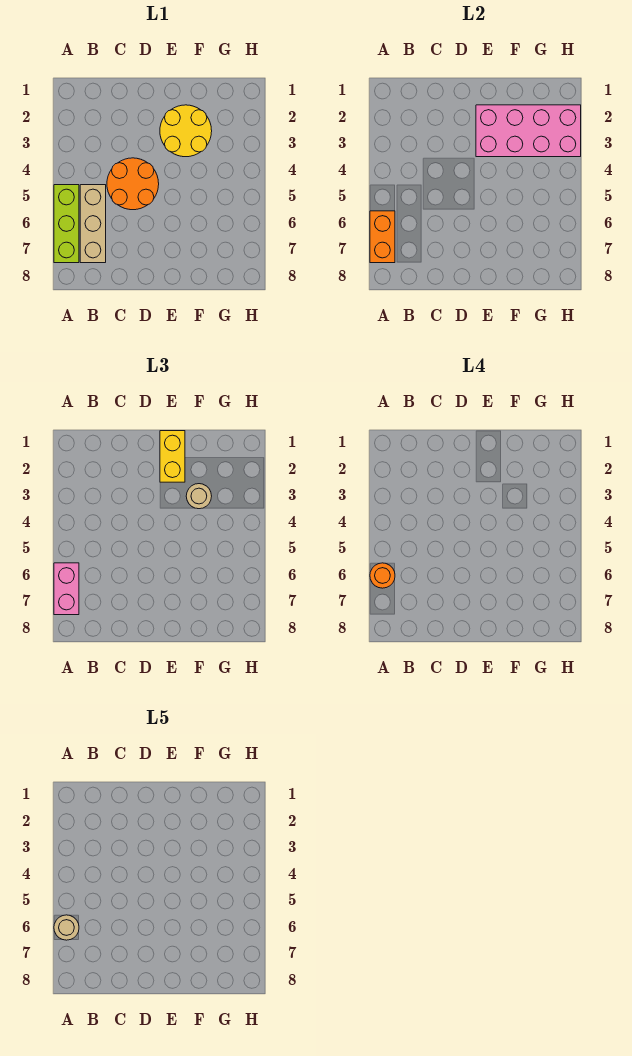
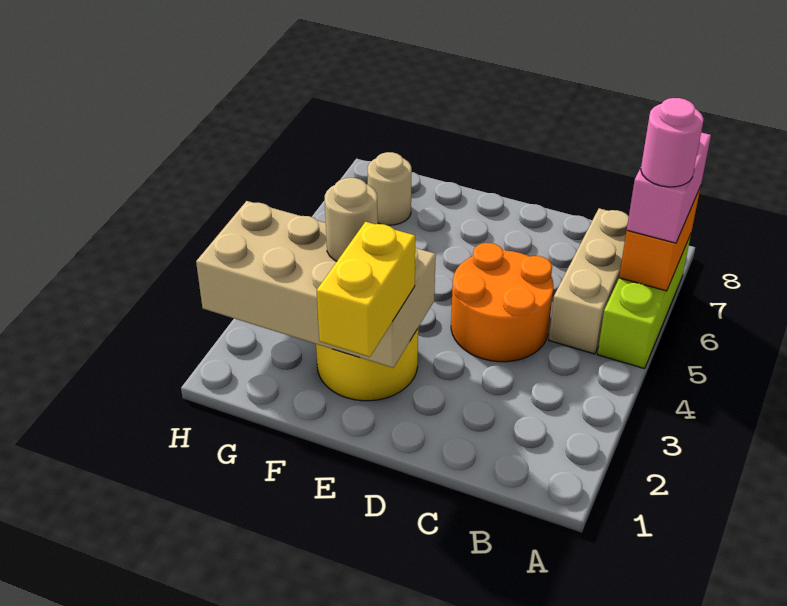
orange round brick A6 level 4 -> pink round brick A6 level 4
tan round brick A6 level 5 -> tan round brick G7 level 1
pink brick E2:H3 level 2 -> tan brick E2:H3 level 2

